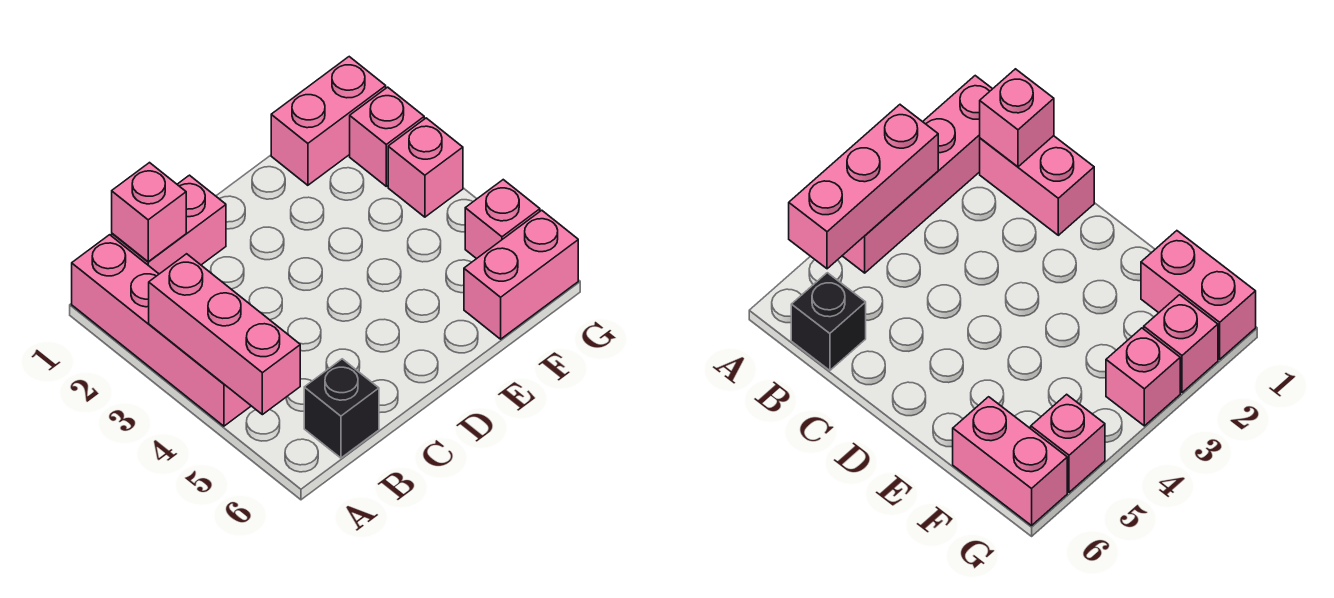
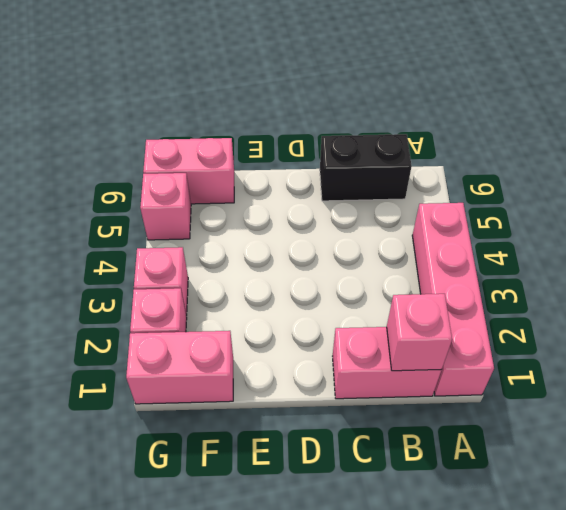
pink brick A3:A5 level 2 -> none
black brick B6 level 1 -> black brick B6:C6 level 1

